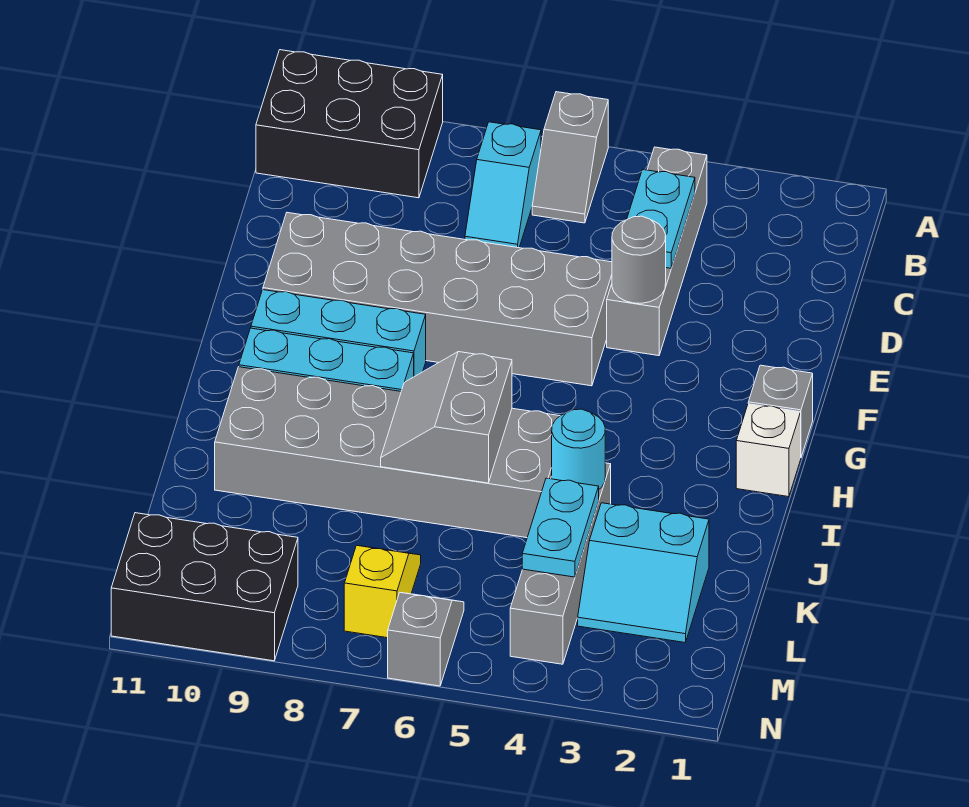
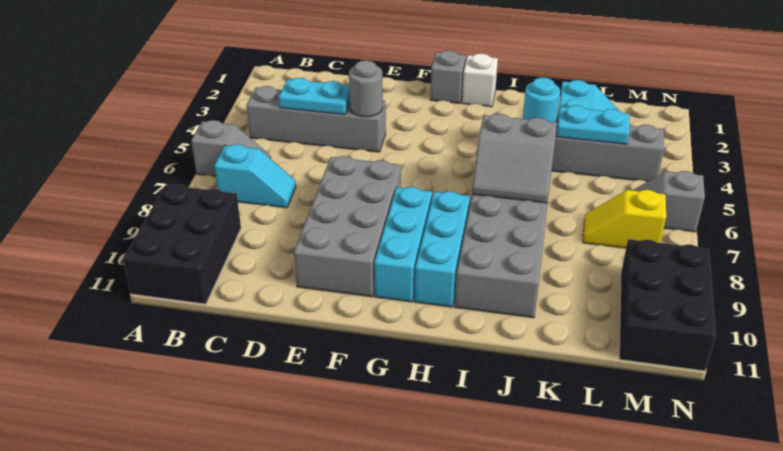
grey brick E5:F10 level 1 -> grey brick E7:F10 level 1

